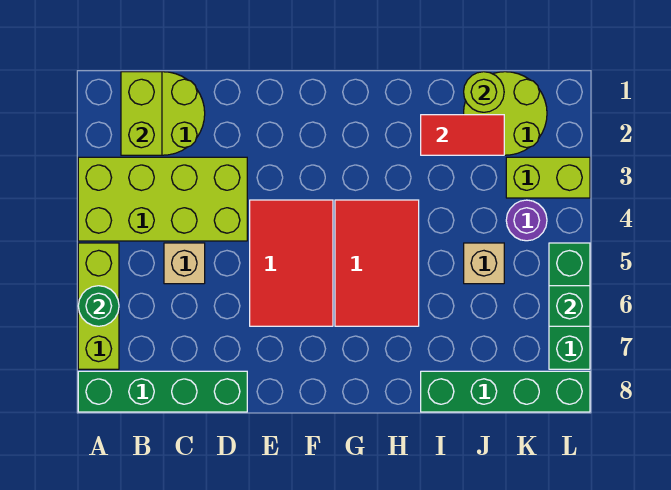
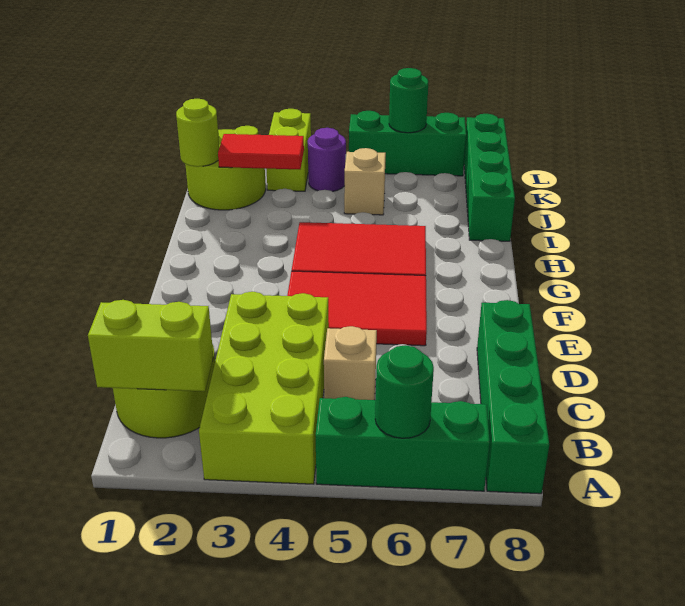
lime brick A5:A7 level 1 -> green brick A5:A7 level 1
red tile I2:J2 level 2 -> red tile J2:J3 level 2
green brick L6 level 2 -> green round brick L6 level 2

